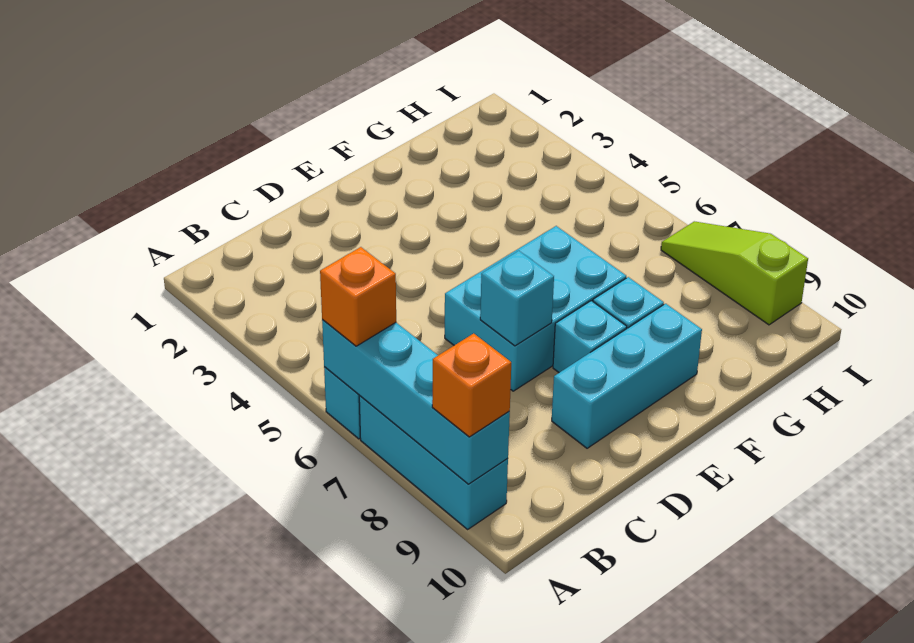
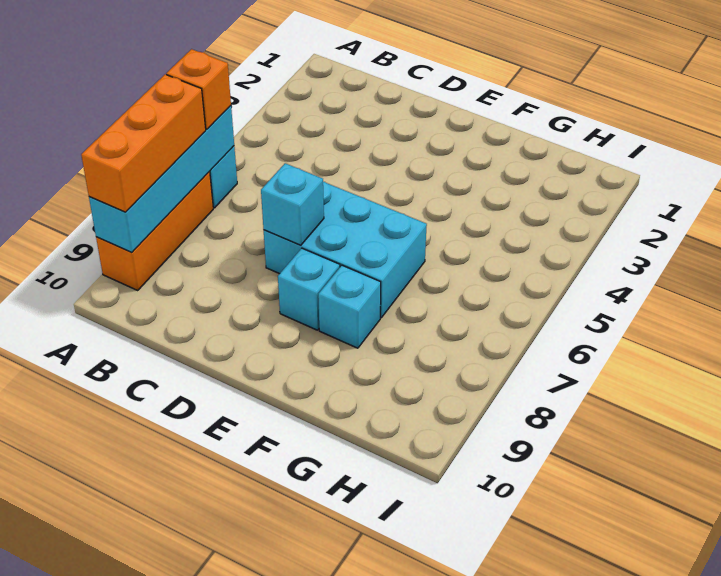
cyan brick A7:A9 level 1 -> orange brick A7:A9 level 1
orange brick A9 level 3 -> orange brick A7:A9 level 3
cyan brick D9:F9 level 1 -> none
lime slope I7:I9 level 1 top 9 -> none

